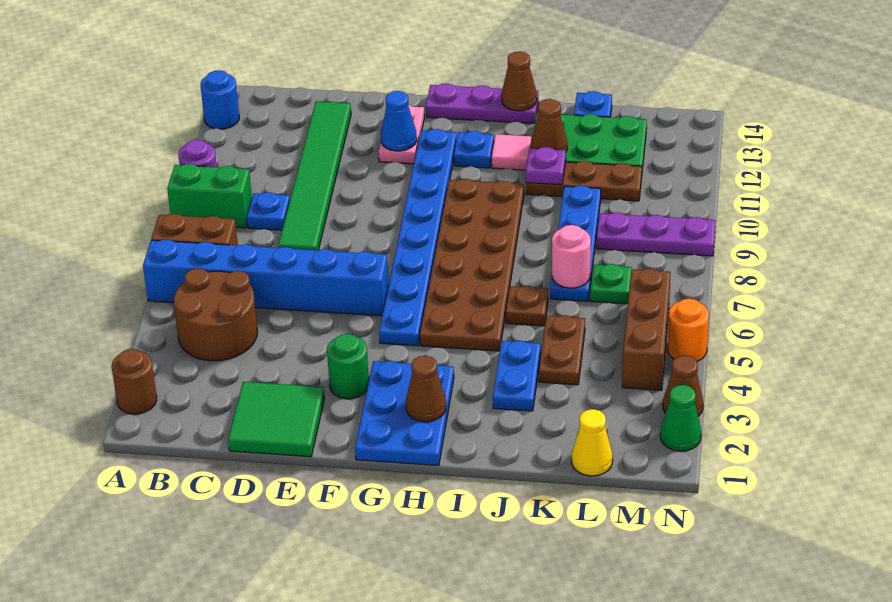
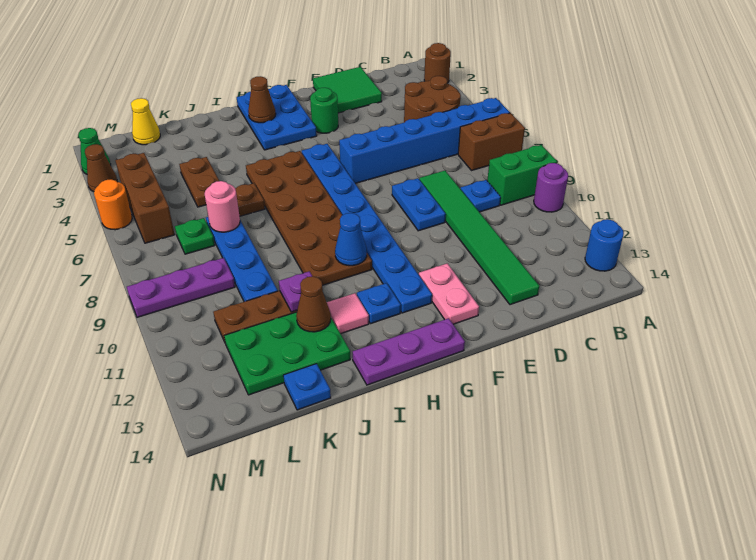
blue cone F12 level 2 -> blue cone H10 level 2
brown cone I14 level 2 -> none
blue plate J3:J4 level 1 -> blue plate E8:E9 level 1

